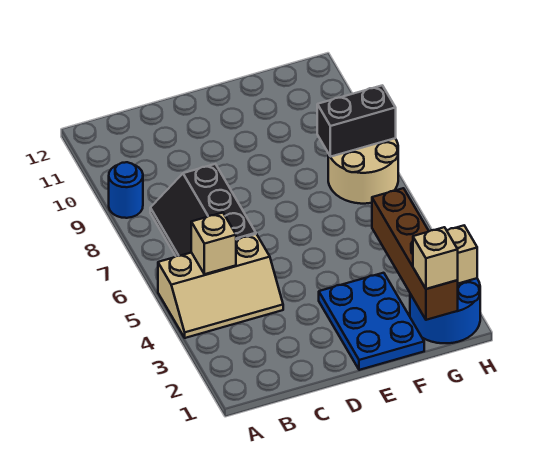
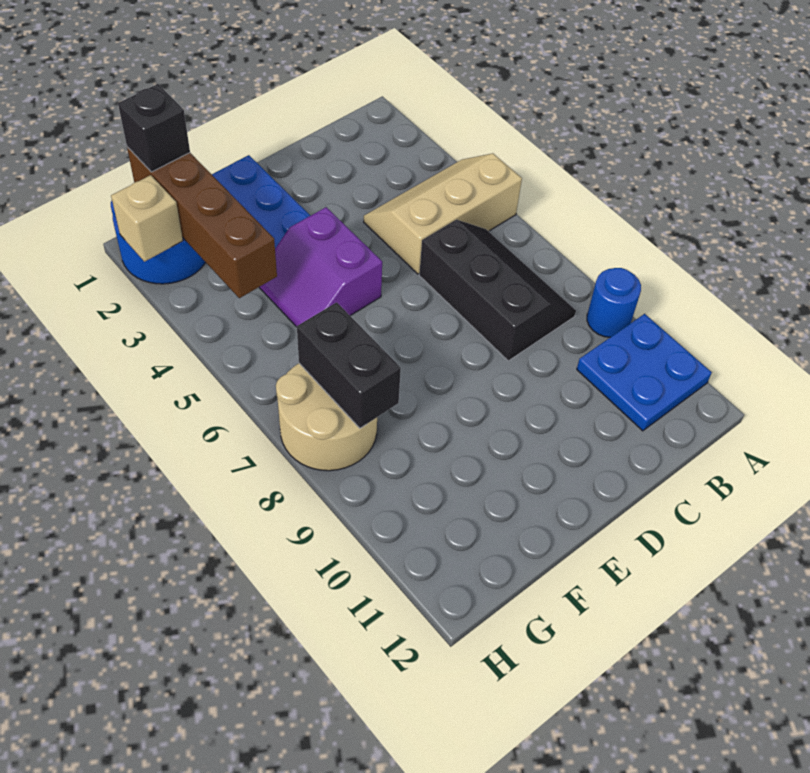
none -> blue plate A10:B11 level 1
tan brick B5 level 2 -> none
none -> purple slope E4:F5 level 1 top E
tan brick G1 level 3 -> black brick G1 level 3
black brick G8:H8 level 2 -> black brick G7:G8 level 2

